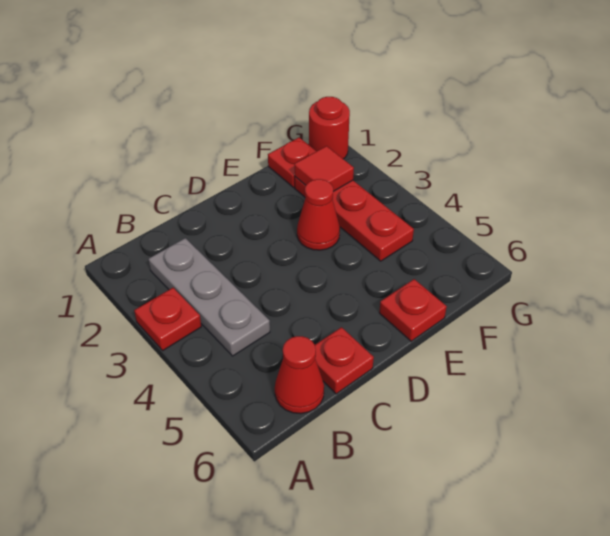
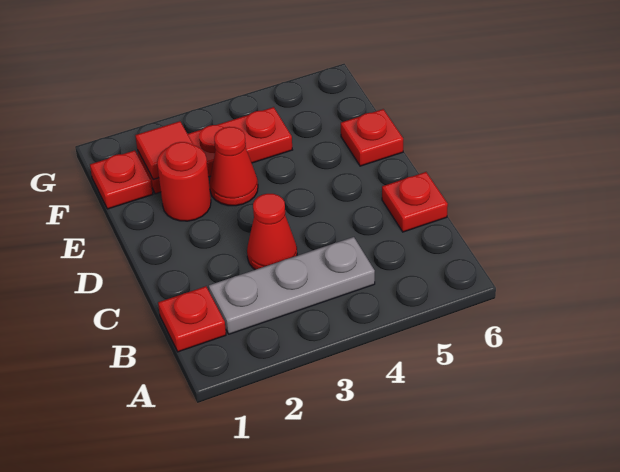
red plate A3 level 1 -> red plate B1 level 1
red cone B6 level 1 -> red cone C3 level 1
red round brick G1 level 1 -> red round brick E2 level 1

